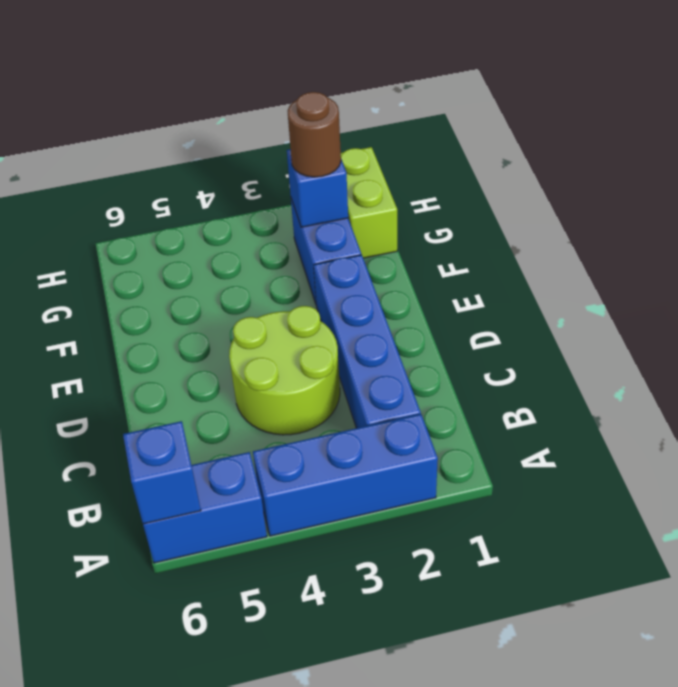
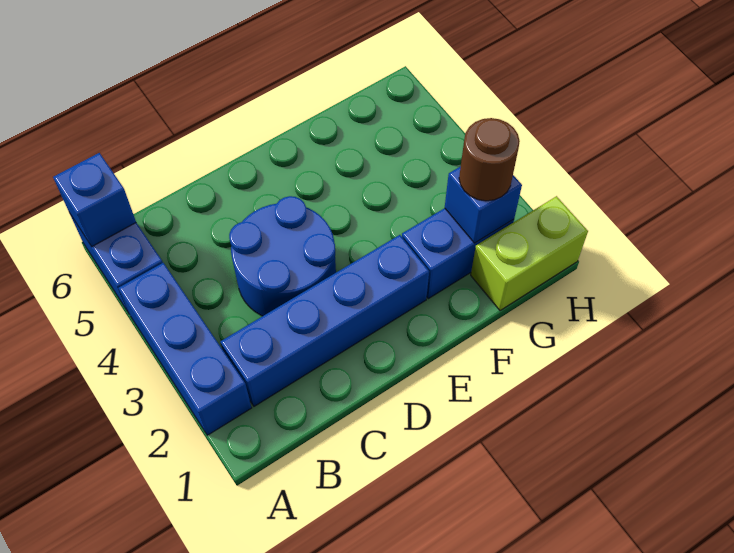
lime round brick C3:D4 level 1 -> blue round brick C3:D4 level 1

